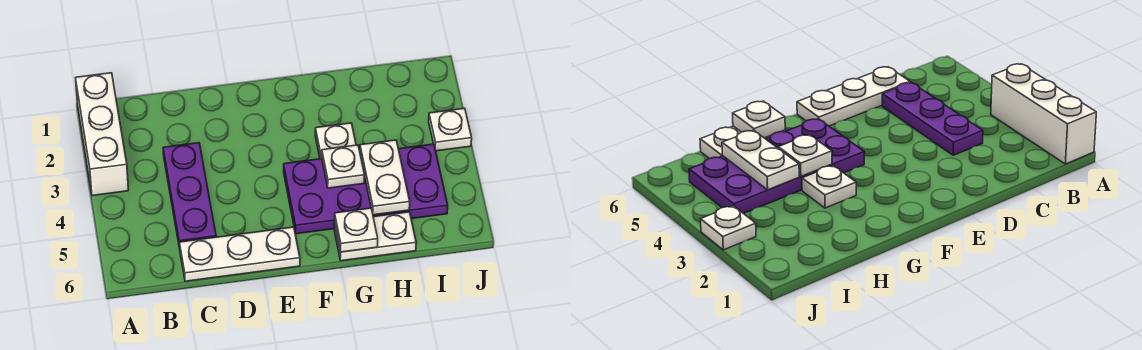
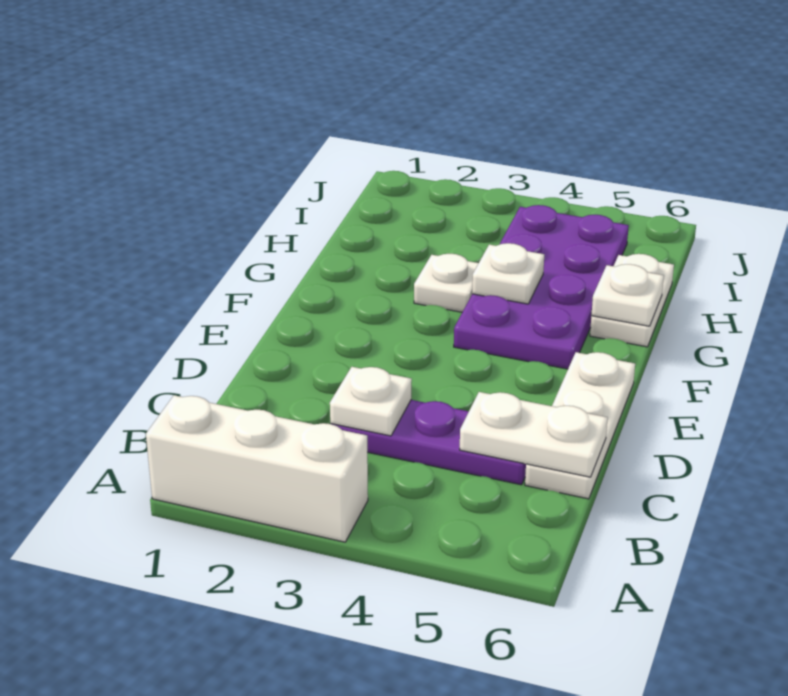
white plate H4:H5 level 2 -> white plate C5:C6 level 2
white plate J3 level 1 -> white plate C3 level 2

